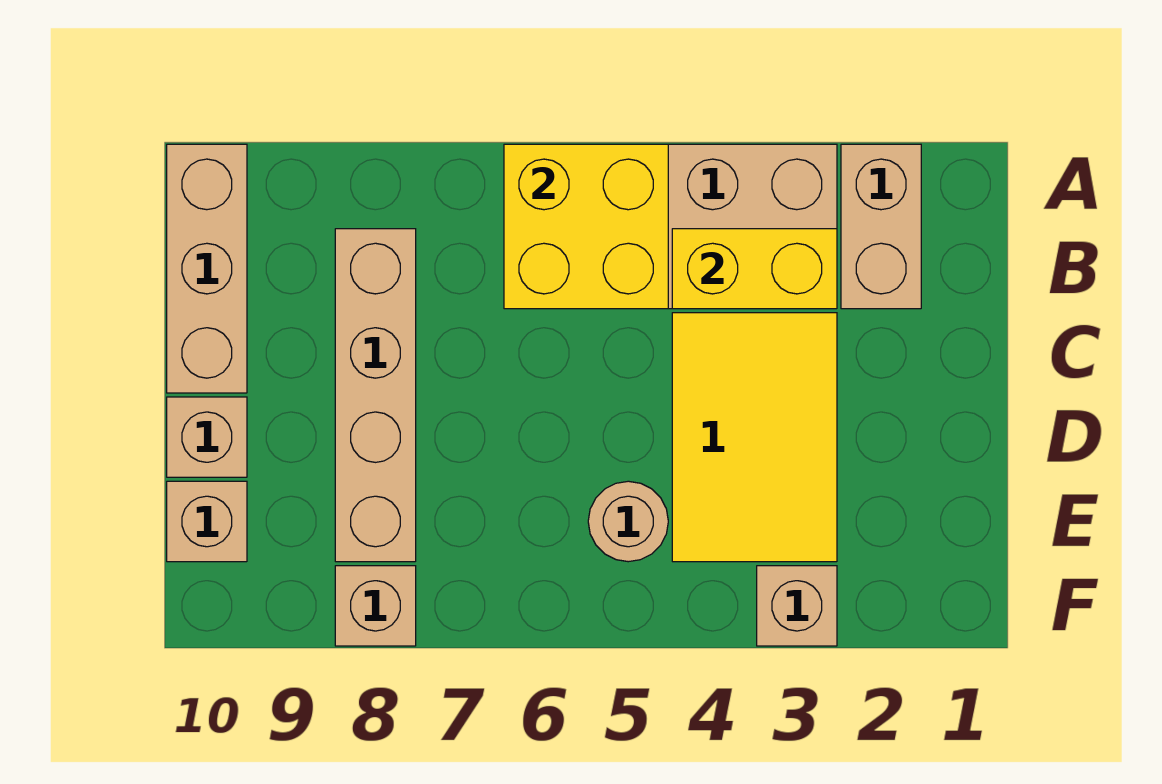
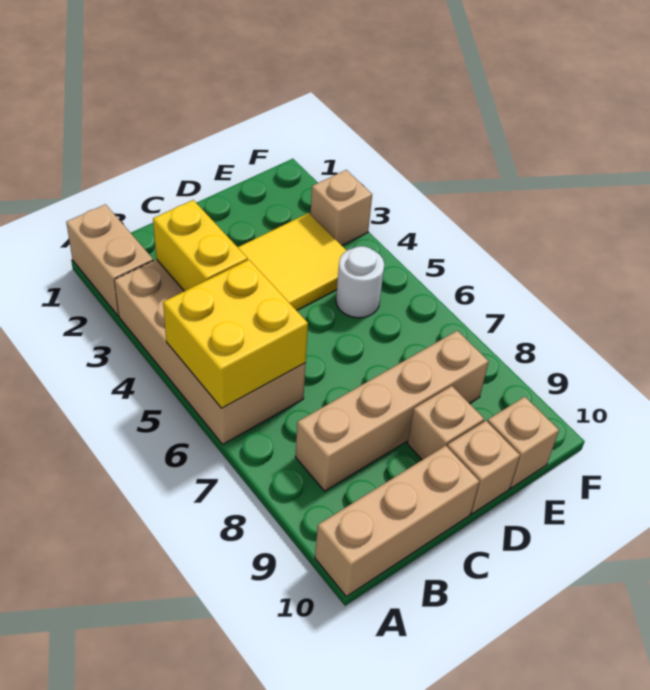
tan brick A2:B2 level 1 -> tan brick A1:A2 level 1
tan round brick E5 level 1 -> white round brick E5 level 1
tan brick F8 level 1 -> tan brick D9 level 1

